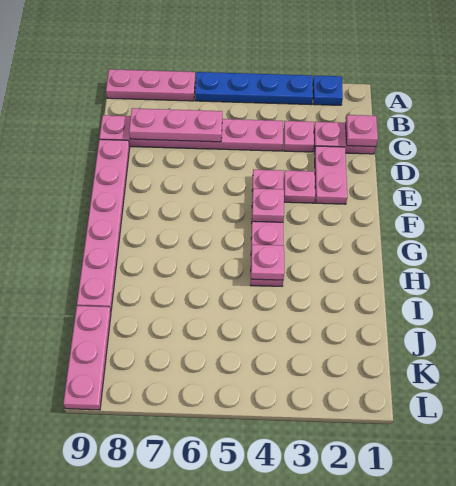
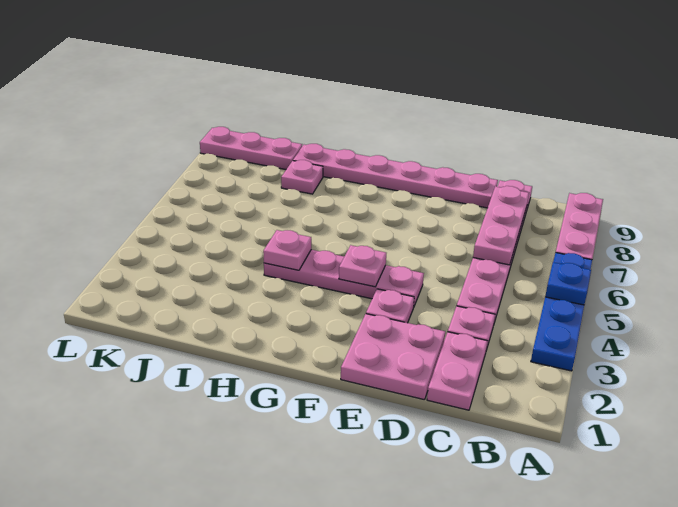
blue plate A2 level 1 -> blue plate A5 level 2
pink plate C1 level 2 -> pink plate I8 level 1
pink plate D2:E2 level 1 -> pink plate D1:E2 level 1

